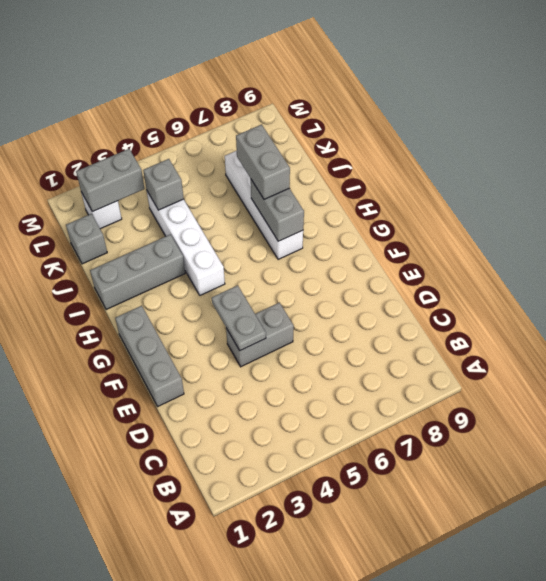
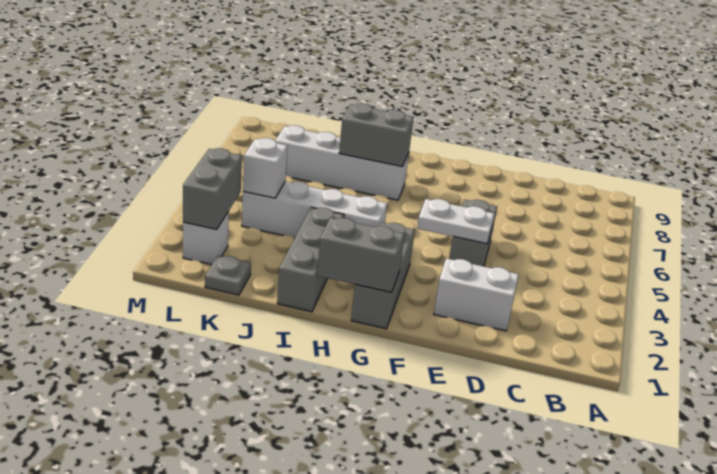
none -> white brick D2:E2 level 1
grey brick E1:G1 level 1 -> grey brick G1:G3 level 1
grey plate E4:F4 level 2 -> white plate E4:F4 level 2
grey brick I7:J7 level 3 -> grey brick G1:H1 level 2
grey brick K1 level 1 -> grey plate K1 level 1
grey brick K4 level 2 -> white brick K4 level 2

